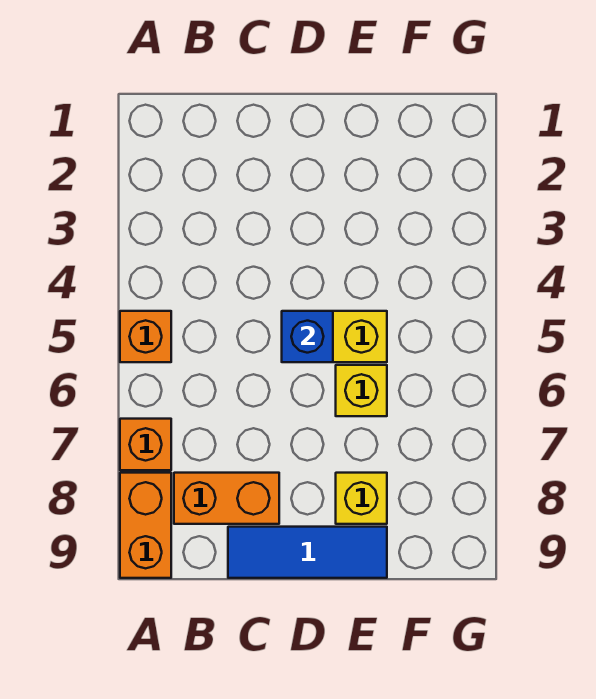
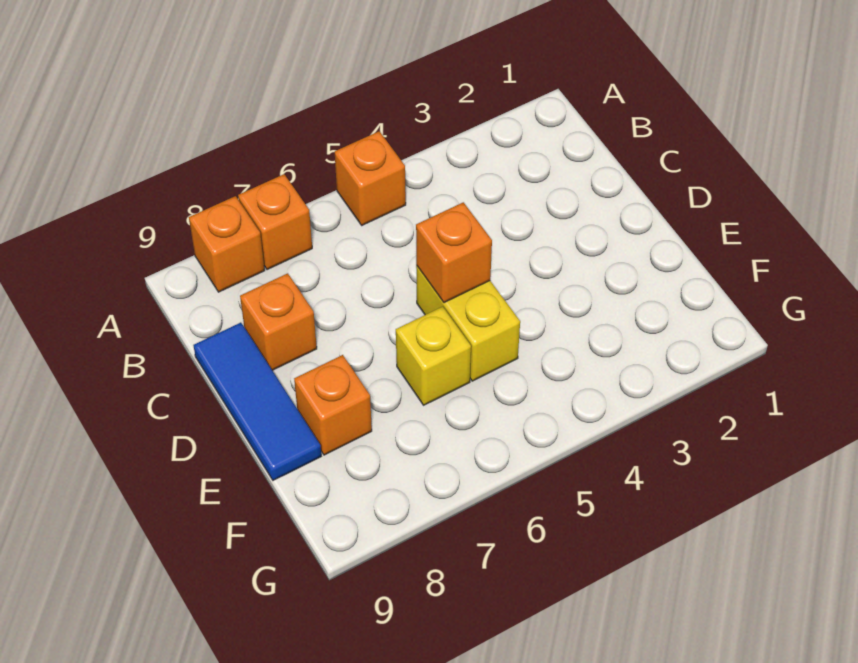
orange brick A8:A9 level 1 -> orange brick A8 level 1
orange brick B8:C8 level 1 -> orange brick C8 level 1
blue brick D5 level 2 -> orange brick D5 level 2
yellow brick E8 level 1 -> orange brick E8 level 1

